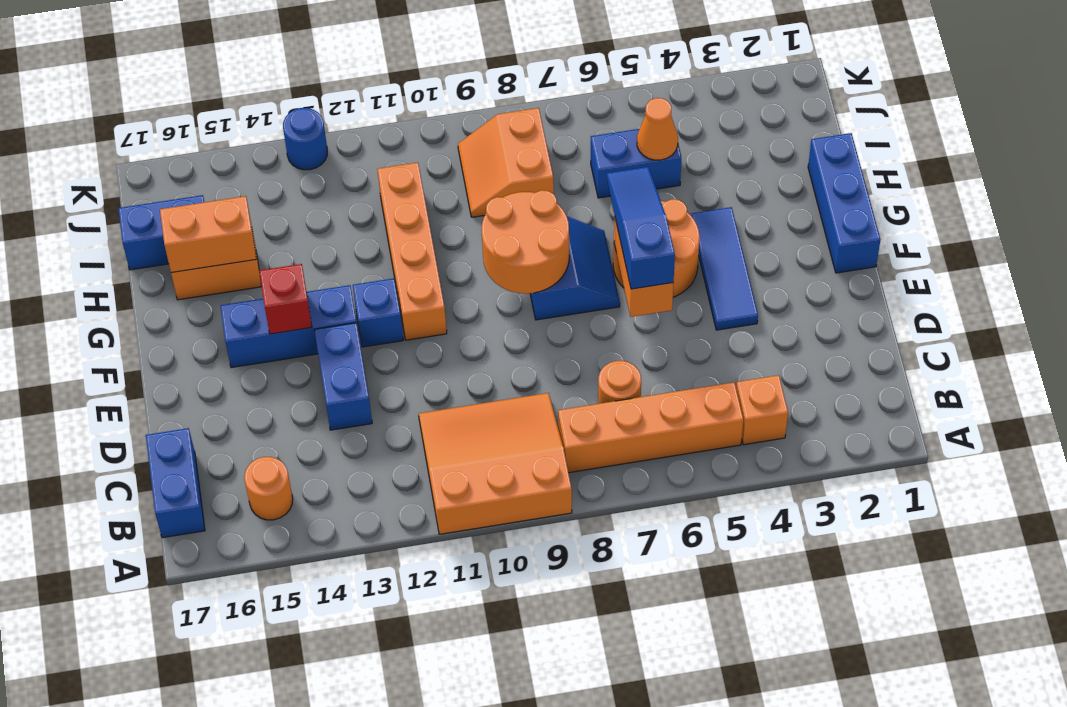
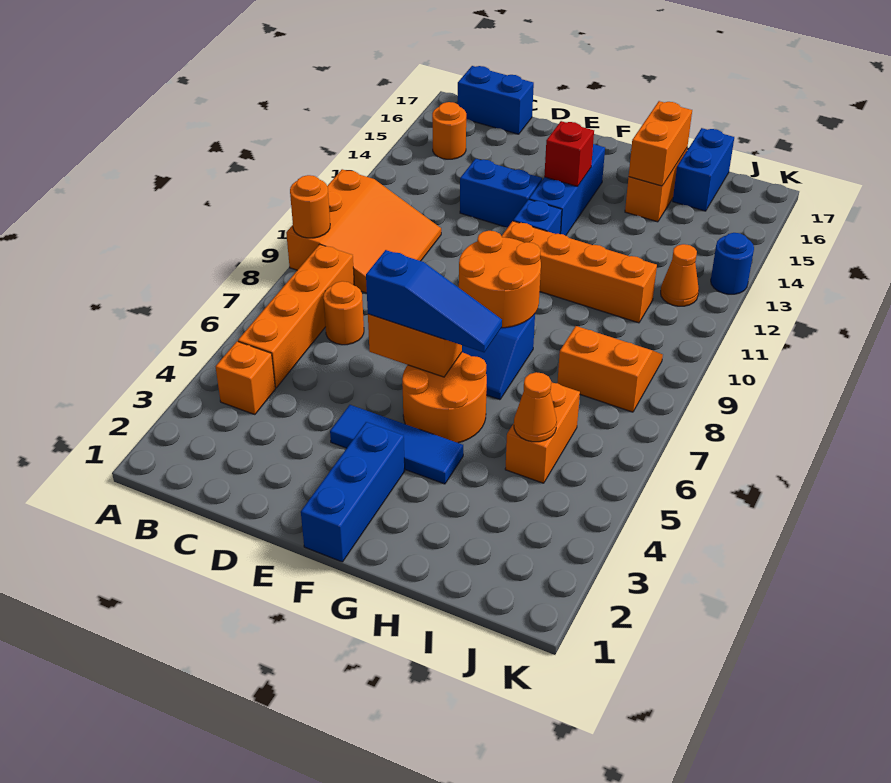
none -> orange round brick A9 level 2
blue brick F1:H1 level 1 -> blue brick F1:F3 level 1
blue brick I5:I6 level 1 -> orange brick I5:I6 level 1
none -> orange cone J12 level 1

